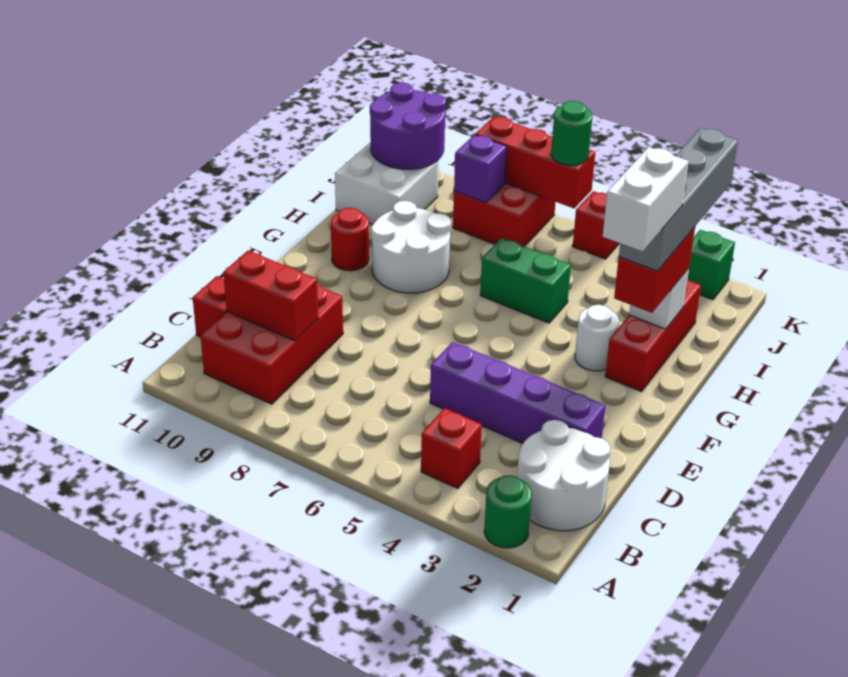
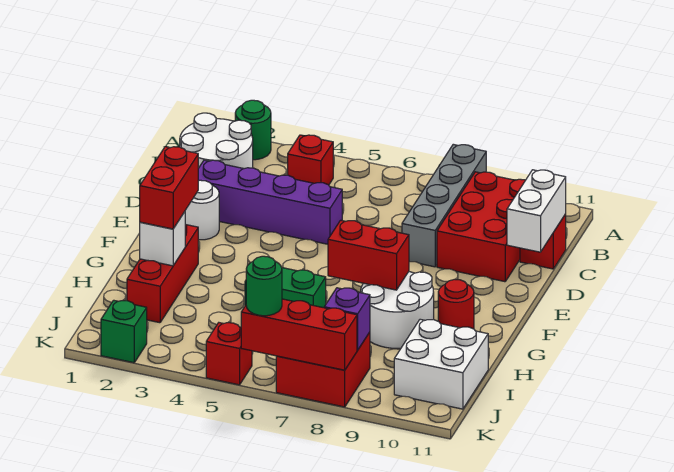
red brick C9:C10 level 2 -> red brick G7:G8 level 2
white brick F2:G2 level 5 -> white brick C11:D11 level 2
grey brick G2:J2 level 4 -> grey brick A8:D8 level 1
white round brick G3 level 1 -> white round brick E2 level 1
purple round brick J10:K11 level 2 -> none

